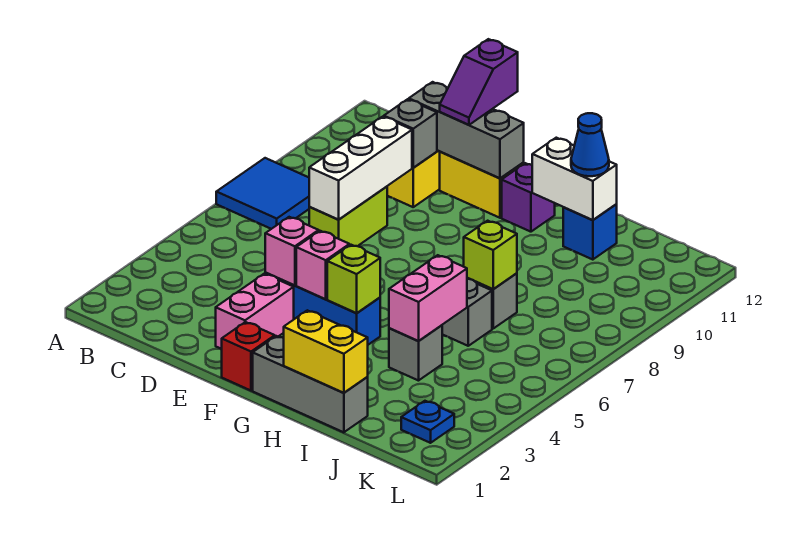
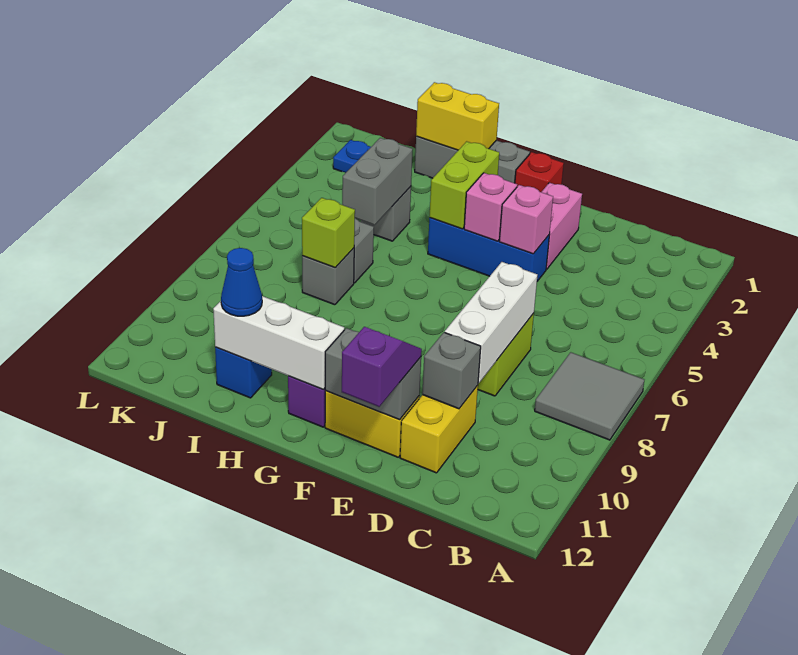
blue tile A7:B8 level 1 -> grey tile A7:B8 level 1
grey brick D11:F11 level 2 -> grey brick E11:F11 level 2
lime brick G4 level 2 -> lime brick G3:G4 level 2
white brick H11:I11 level 2 -> white brick G11:I11 level 2
pink brick I4:I5 level 2 -> grey brick I4:I5 level 2

